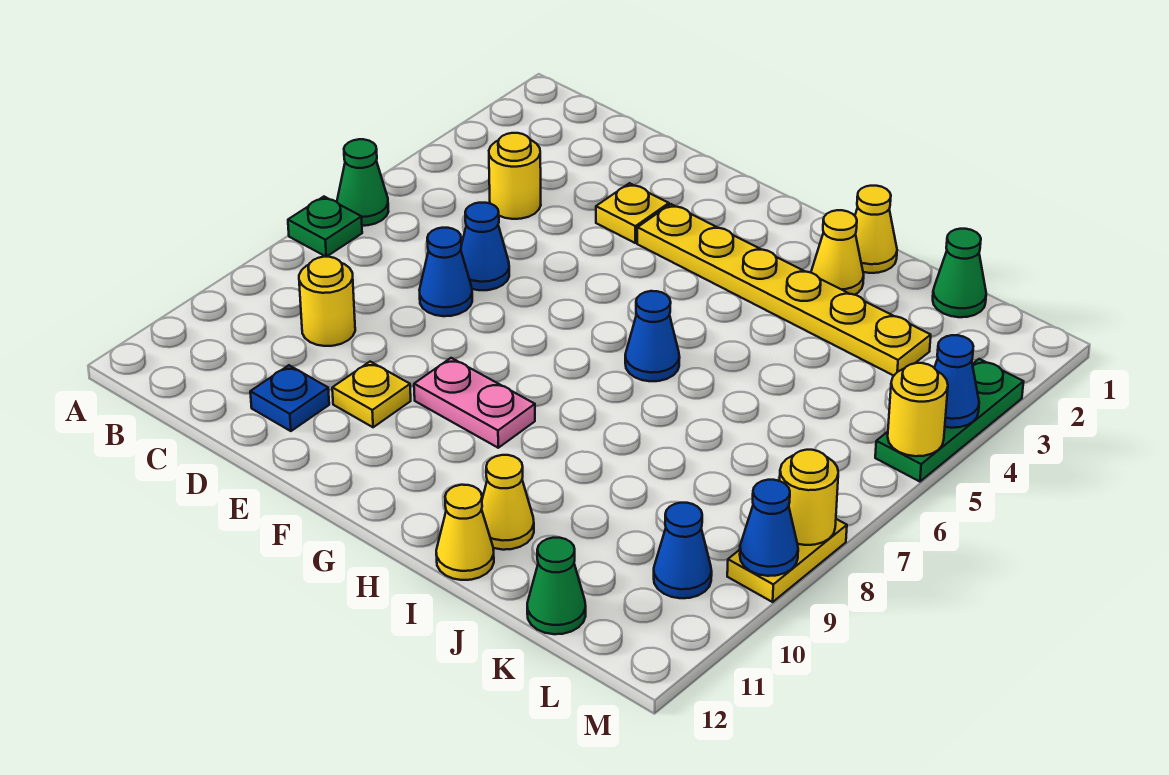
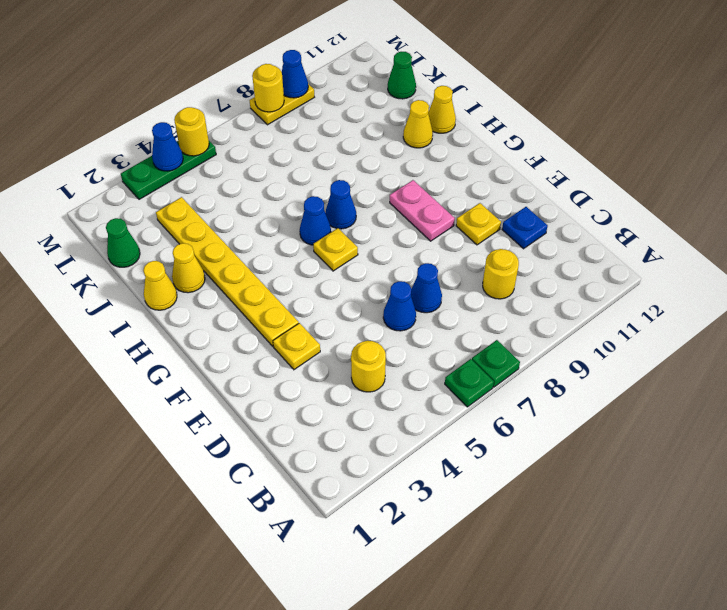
green cone A6 level 1 -> green plate A6 level 1
none -> yellow plate G6 level 1
blue cone L10 level 1 -> blue cone H7 level 1

